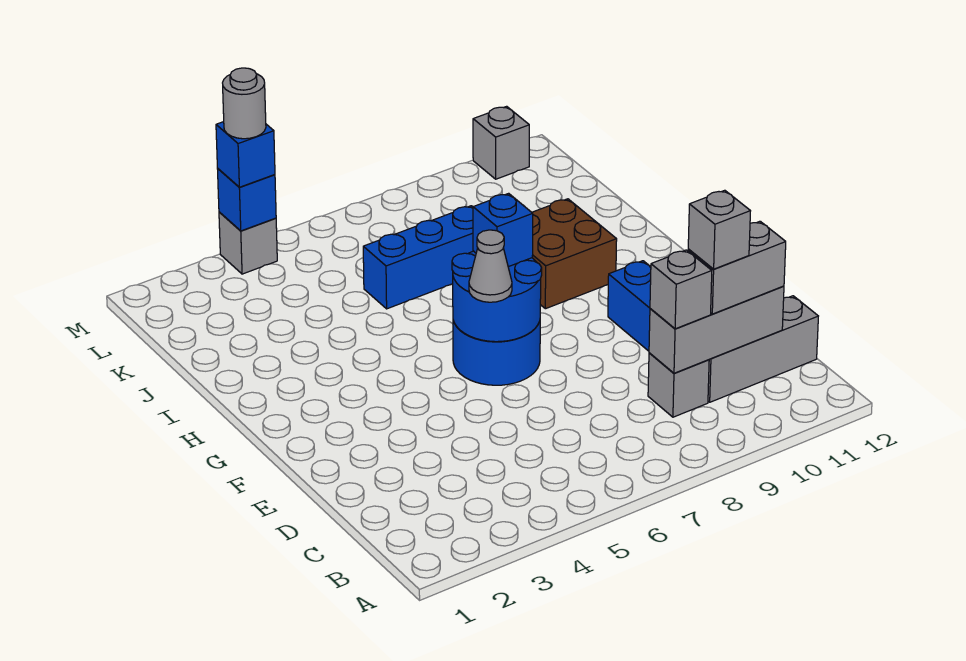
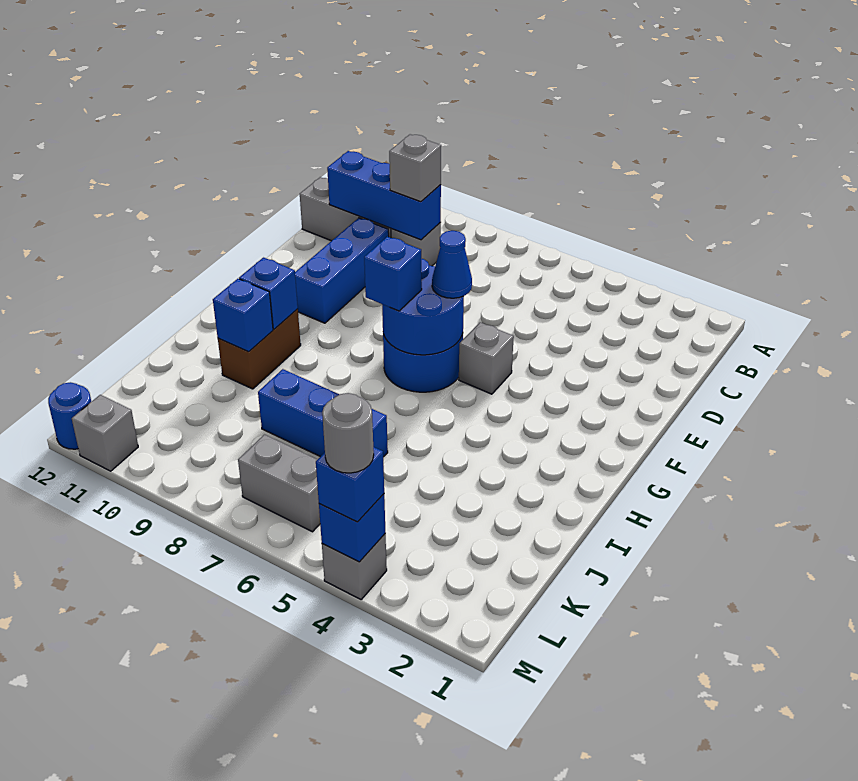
grey brick C9:C11 level 2 -> blue brick C9:C11 level 2
grey brick C10:C11 level 3 -> grey brick L6:L7 level 1
grey brick C10 level 4 -> grey brick F5 level 1
grey cone F6 level 3 -> blue cone F6 level 3
brown brick H9:I10 level 1 -> brown brick H10:I10 level 1
none -> blue brick H10 level 2
none -> blue brick I10 level 2
none -> blue round brick M12 level 1

